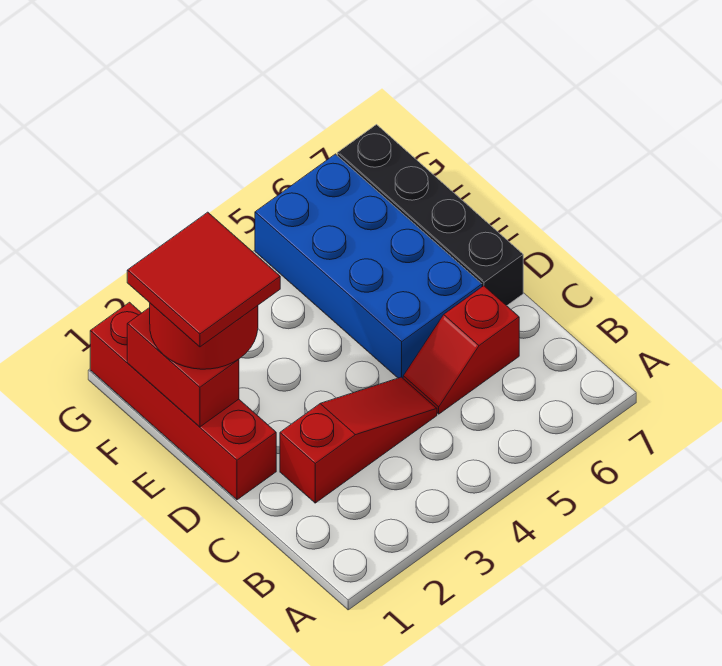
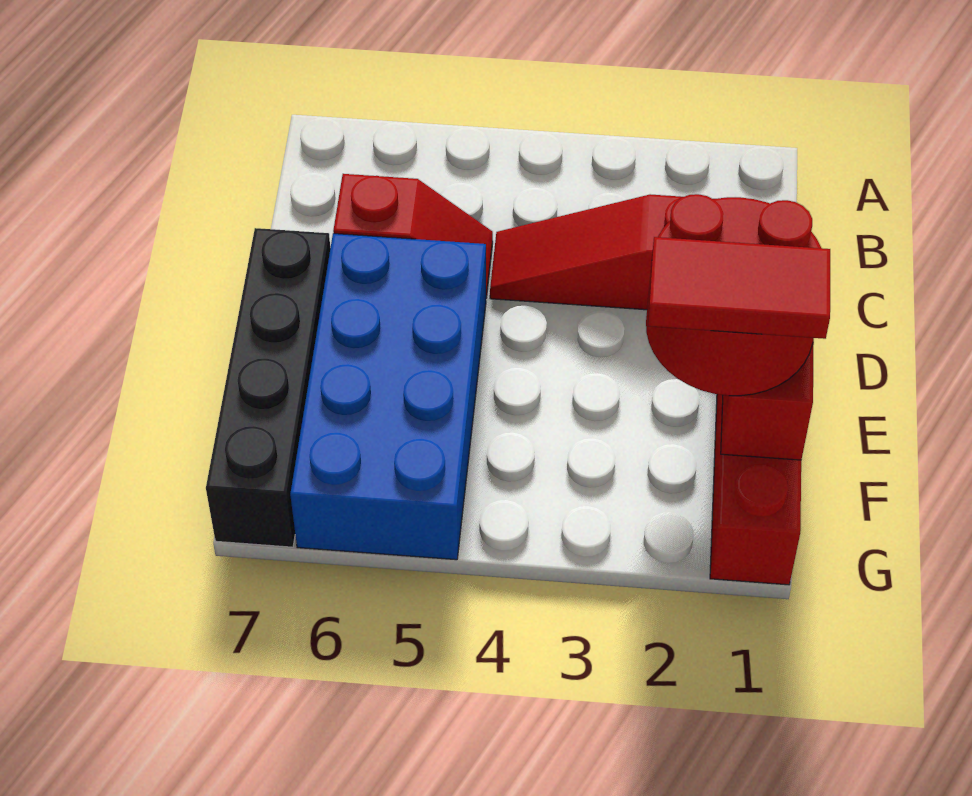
red tile E1:F2 level 4 -> red tile F1:F2 level 4

